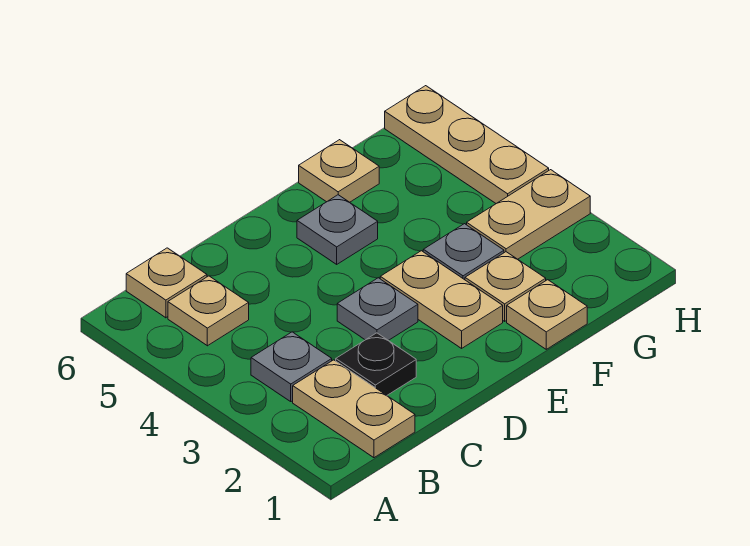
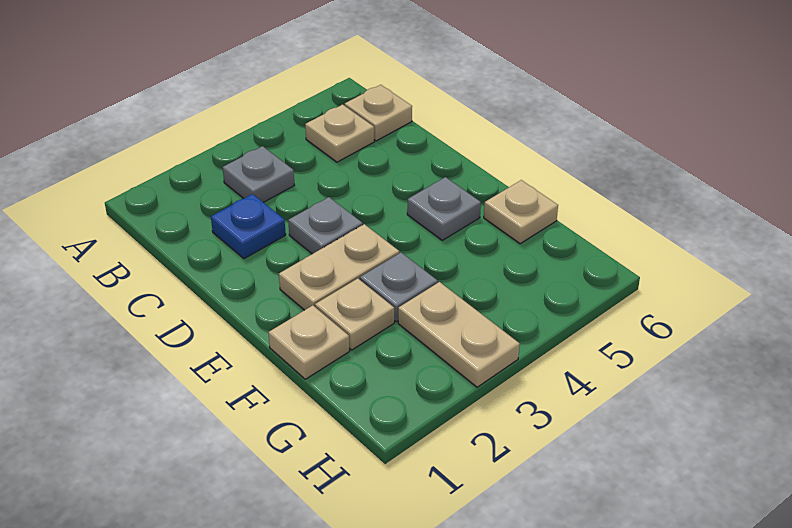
tan plate B1:B2 level 1 -> none
black plate C2 level 1 -> blue plate C2 level 1
tan plate H4:H6 level 1 -> none

